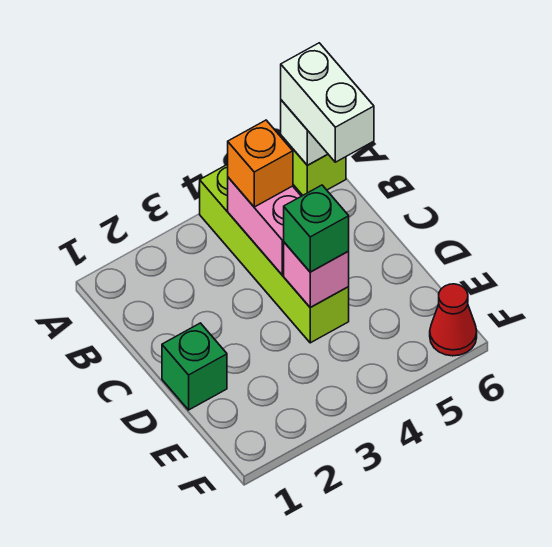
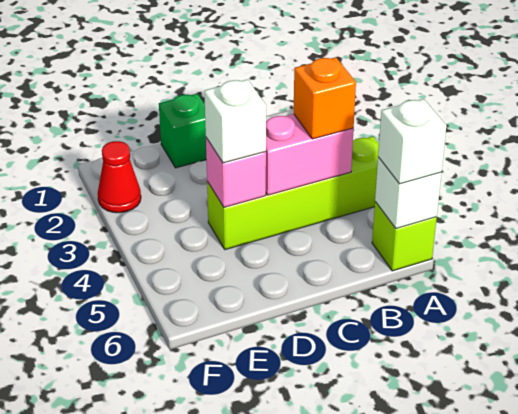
white brick A6:B6 level 3 -> white brick A6 level 3
green brick D4 level 3 -> white brick D4 level 3
red cone F6 level 1 -> red cone F2 level 1

